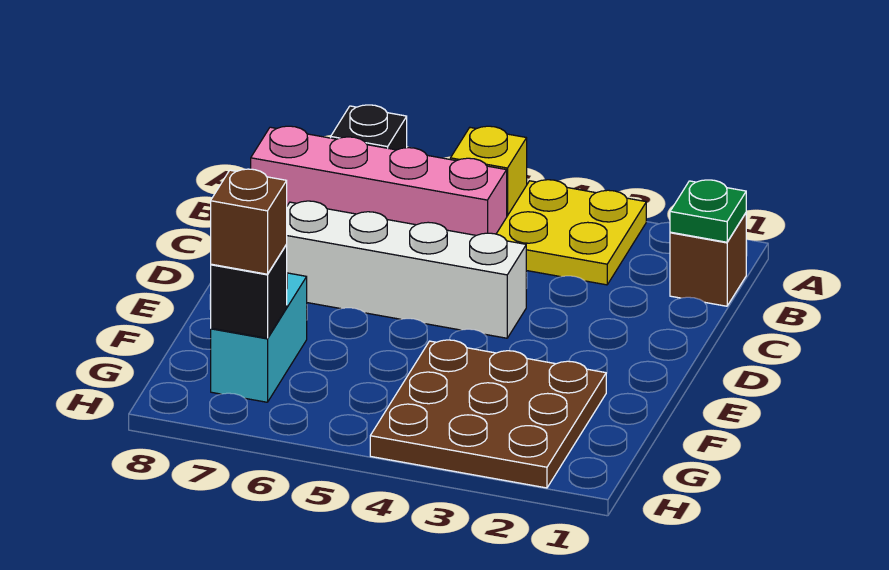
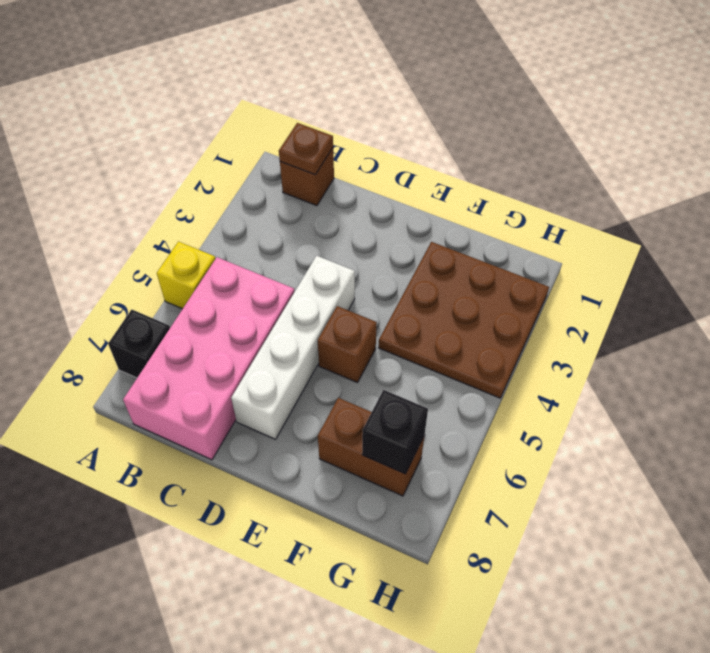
yellow plate A3:B4 level 1 -> none
green plate B1 level 2 -> brown plate B1 level 2
pink brick B5:B8 level 1 -> pink brick B5:C8 level 1
cyan brick F7:G7 level 1 -> brown brick F7:G7 level 1
brown brick G7 level 3 -> brown brick E5 level 1

